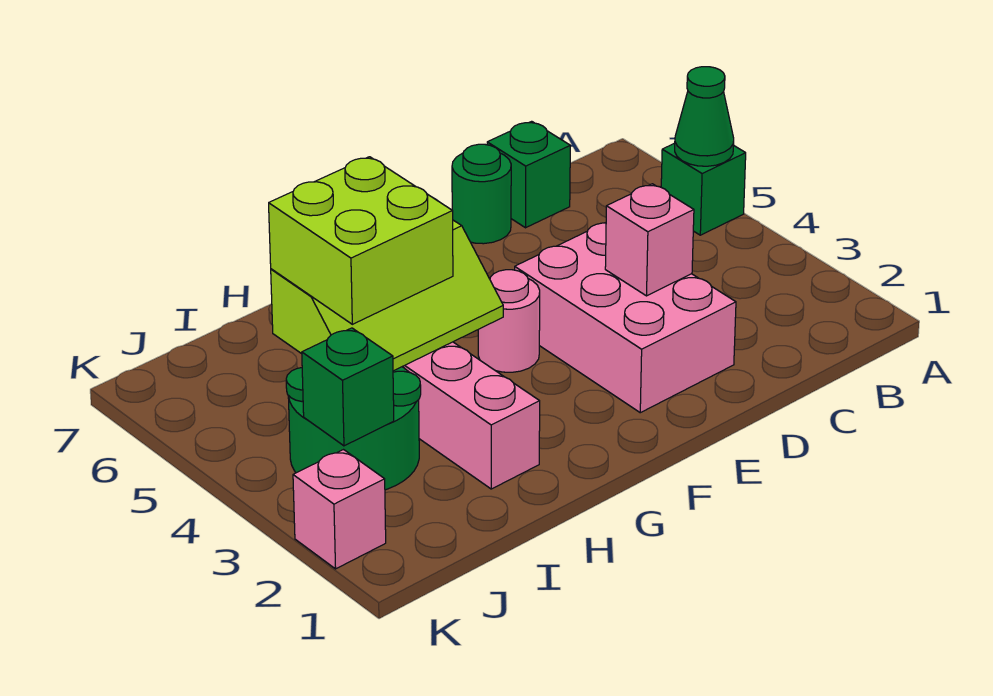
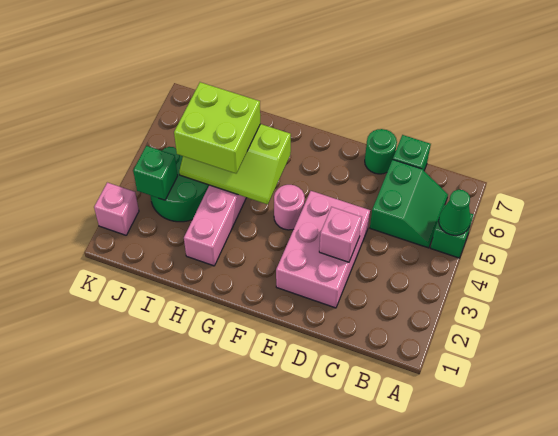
none -> green slope B5:C6 level 1 top C

